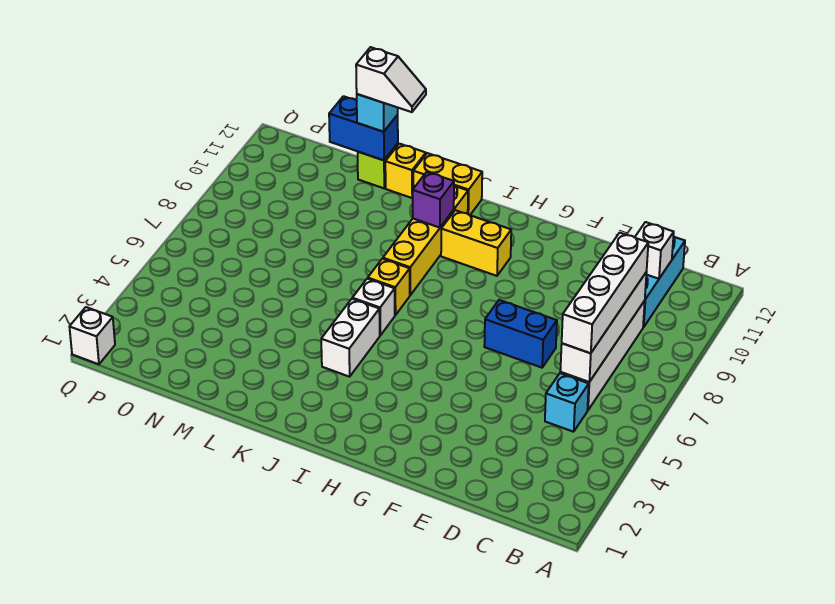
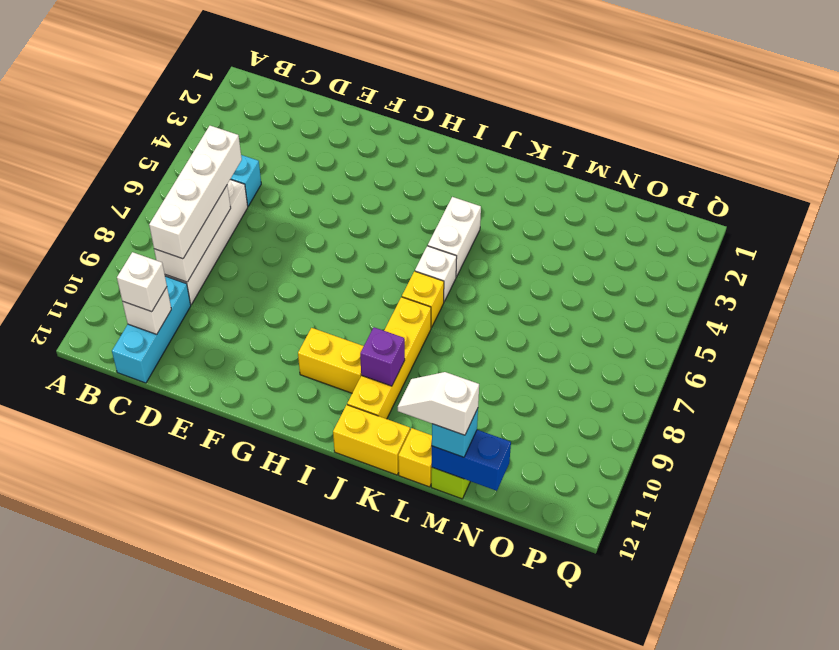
white brick C6:C9 level 2 -> white brick C7:C9 level 2
blue brick E7:F7 level 1 -> none
white brick Q1 level 1 -> white brick C11 level 3

